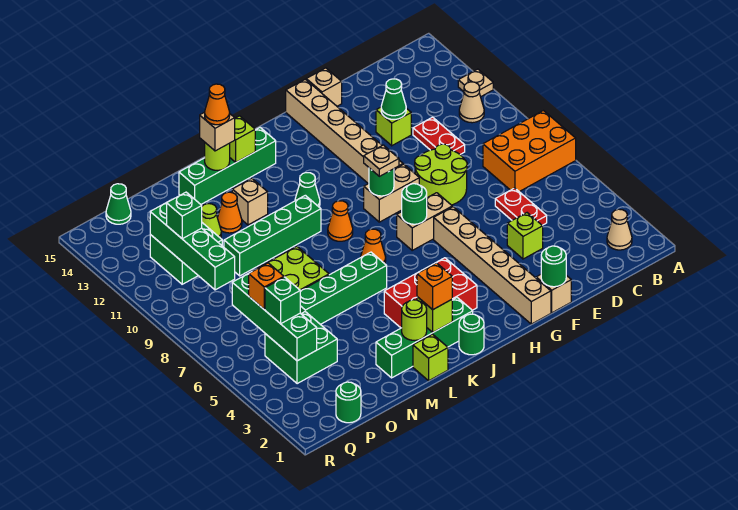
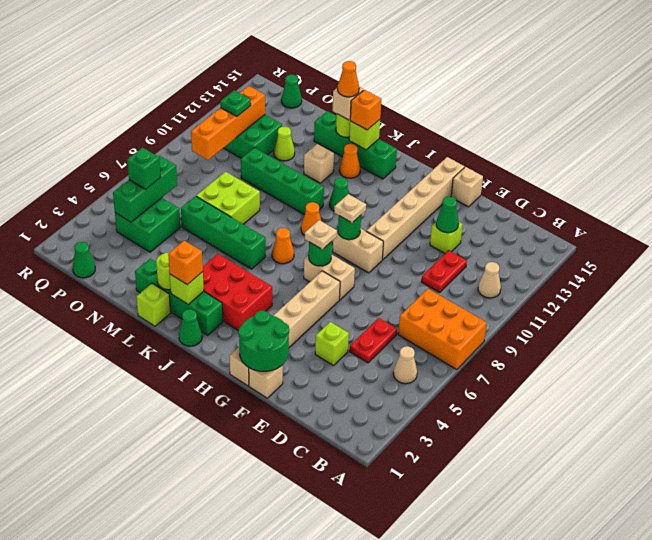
tan plate A12 level 1 -> tan plate H7 level 3
tan cone B2 level 1 -> tan cone B5 level 1
lime round brick E8:F9 level 1 -> none
green round brick F1 level 2 -> green round brick F1:G2 level 2
green round brick J1 level 1 -> green cone J1 level 1
orange cone M12 level 1 -> orange cone K13 level 1
green round brick P1 level 1 -> green cone P1 level 1
green brick P4:P7 level 2 -> green brick P4:P6 level 2
orange brick P6 level 3 -> orange brick K14 level 3
green brick P9:P12 level 2 -> orange brick P9:P12 level 2
green brick P11 level 3 -> green plate P11 level 3

